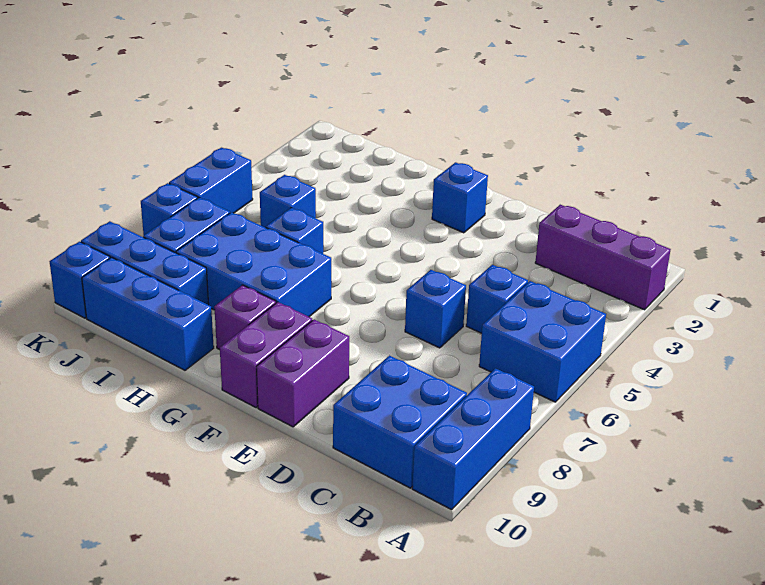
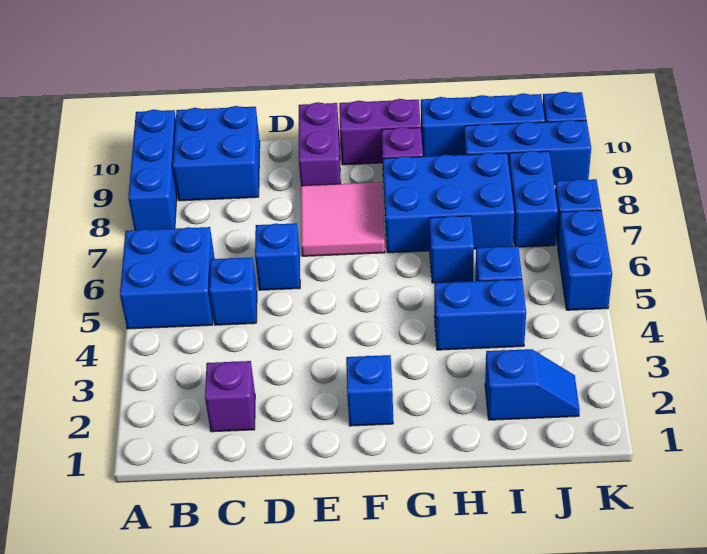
purple brick A2:C2 level 1 -> purple brick C2 level 1
none -> pink tile E7:F8 level 1
purple brick F9:F10 level 1 -> purple brick F10:G10 level 1
none -> blue brick H4:I4 level 1
none -> blue slope I2:J2 level 1 top I

